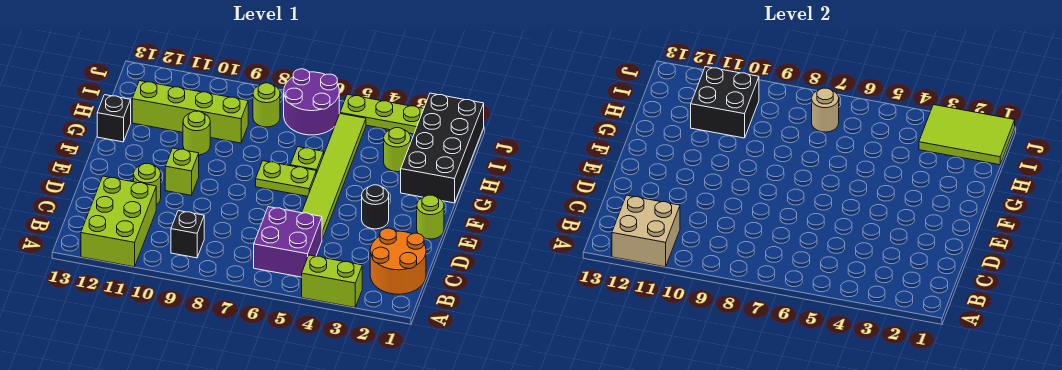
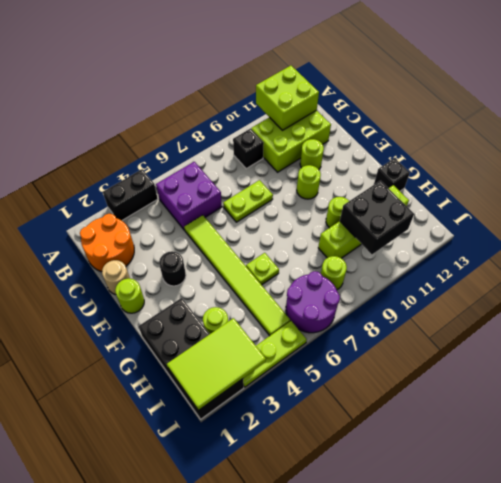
lime brick A3:A4 level 1 -> black brick A3:A4 level 1
lime brick A11:C12 level 1 -> lime brick B10:C12 level 1
tan brick A11:B12 level 2 -> lime brick A11:B12 level 2
lime brick E10 level 1 -> lime round brick E10 level 1
lime plate F6:F7 level 1 -> lime plate D7:D8 level 1
tan round brick I7 level 2 -> tan round brick D1 level 1

